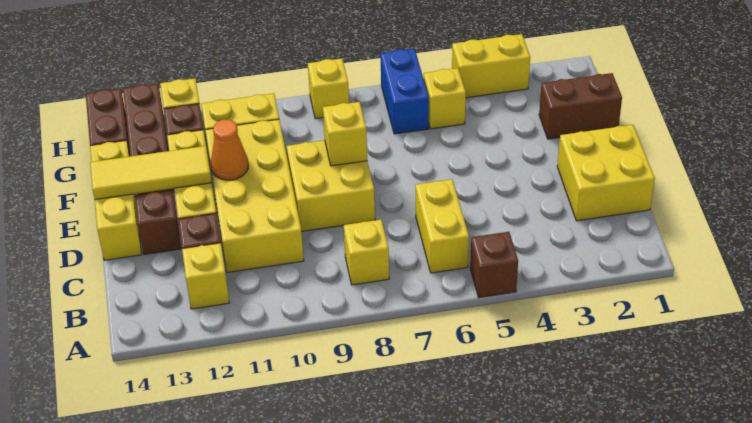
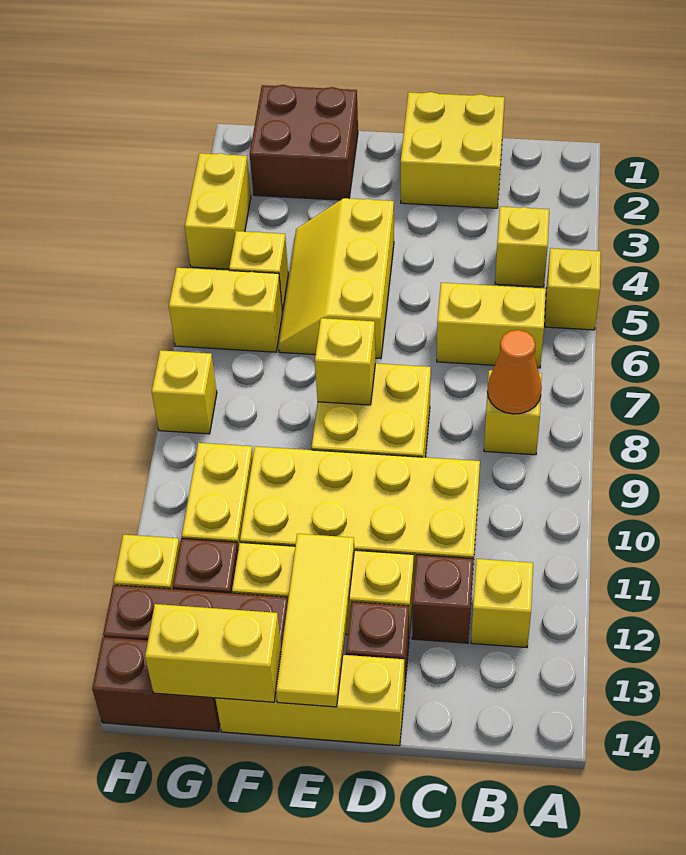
brown brick A5 level 1 -> yellow brick A5 level 1
none -> yellow brick B4 level 1
none -> yellow slope E4:F6 level 1 top E
orange cone E11 level 2 -> orange cone B8 level 2
brown brick F1:F2 level 1 -> brown brick F1:G2 level 1
none -> yellow brick F14:G14 level 2
blue brick G6:H6 level 1 -> yellow brick G6:H6 level 1

